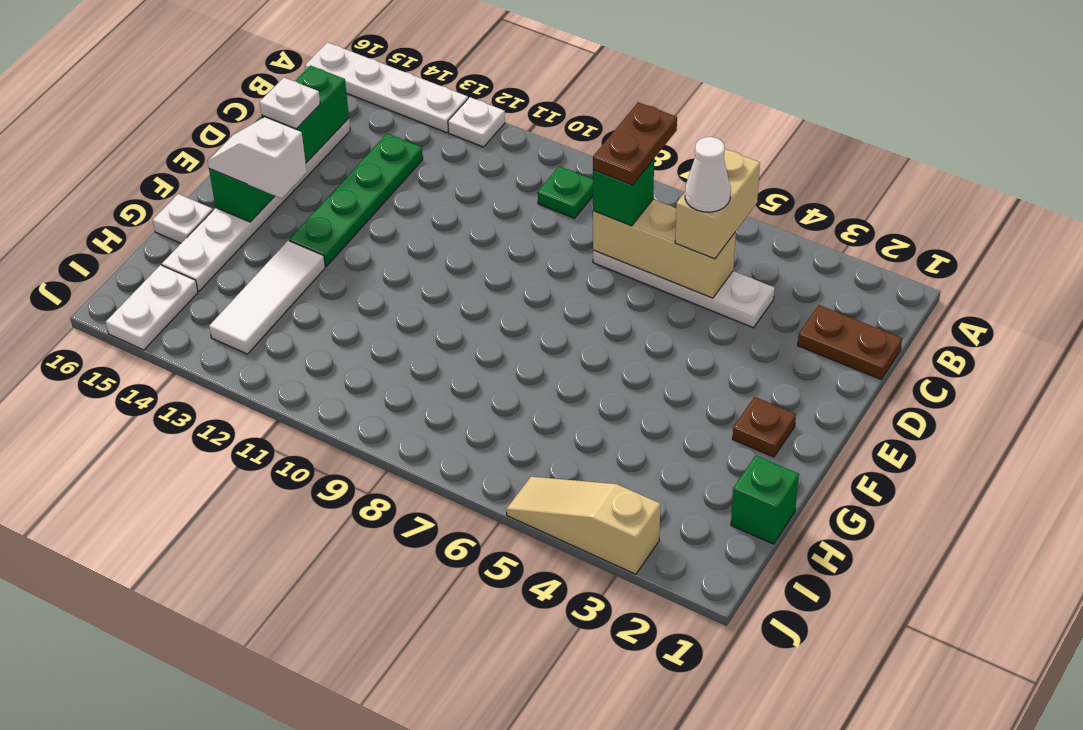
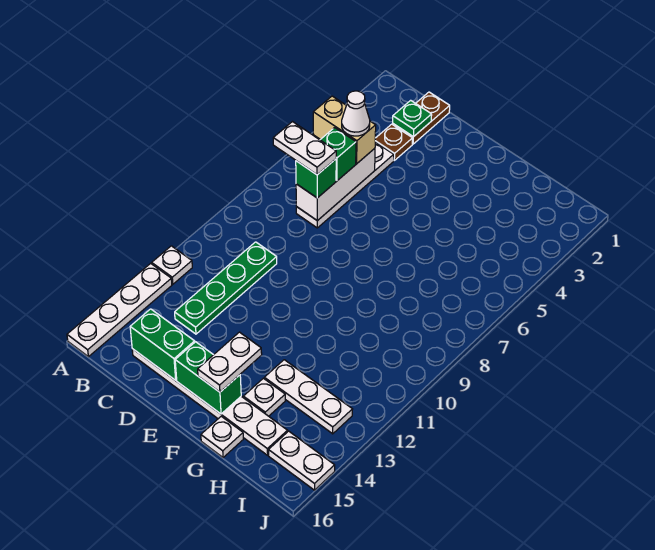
brown plate B7:C7 level 4 -> white plate B7:C7 level 4
green plate B9 level 1 -> green plate C2 level 2
tan brick C5:C7 level 2 -> white brick C5:C7 level 2
green plate C13:F13 level 1 -> green plate C10:C13 level 1
white plate D15 level 3 -> white plate G14 level 1
brown plate F2 level 1 -> brown plate C3 level 1
white slope F14:F15 level 3 top 14 -> white plate F14:F15 level 3
white tile G13:I13 level 1 -> white plate G13:I13 level 1
green brick H1 level 1 -> green brick C6 level 3
tan slope J3:J5 level 1 top 3 -> none

